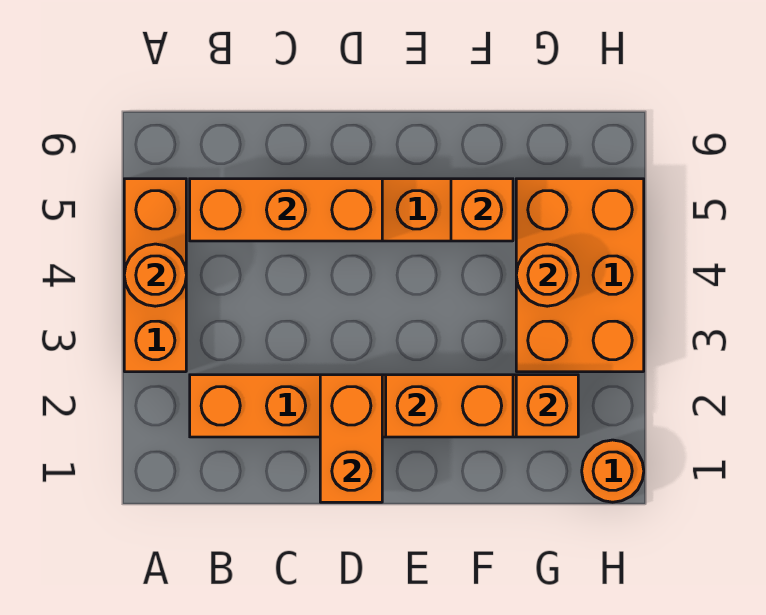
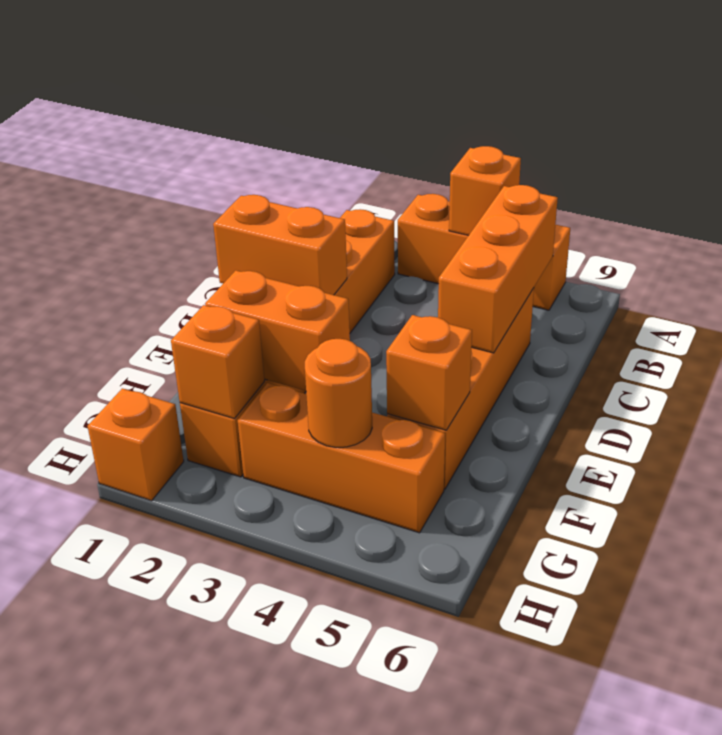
orange round brick A4 level 2 -> orange brick A4 level 2
orange brick E2:F2 level 2 -> orange brick F2:F3 level 2
orange brick G3:H5 level 1 -> orange brick G3:G5 level 1
orange round brick H1 level 1 -> orange brick H1 level 1

